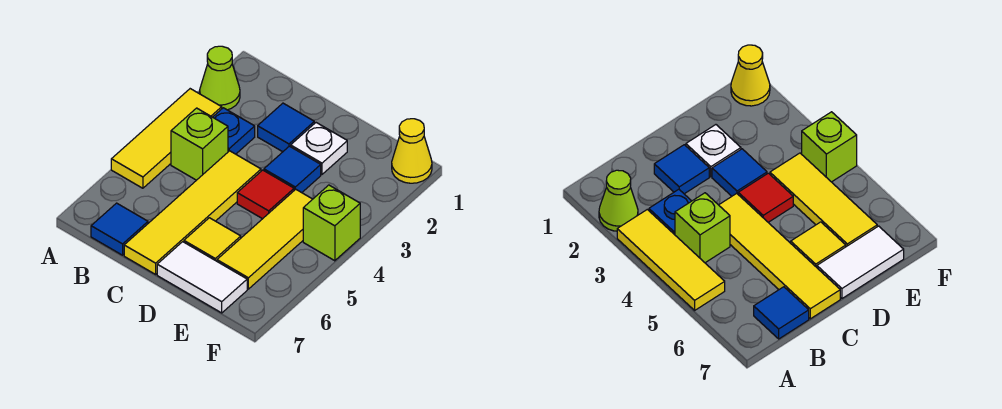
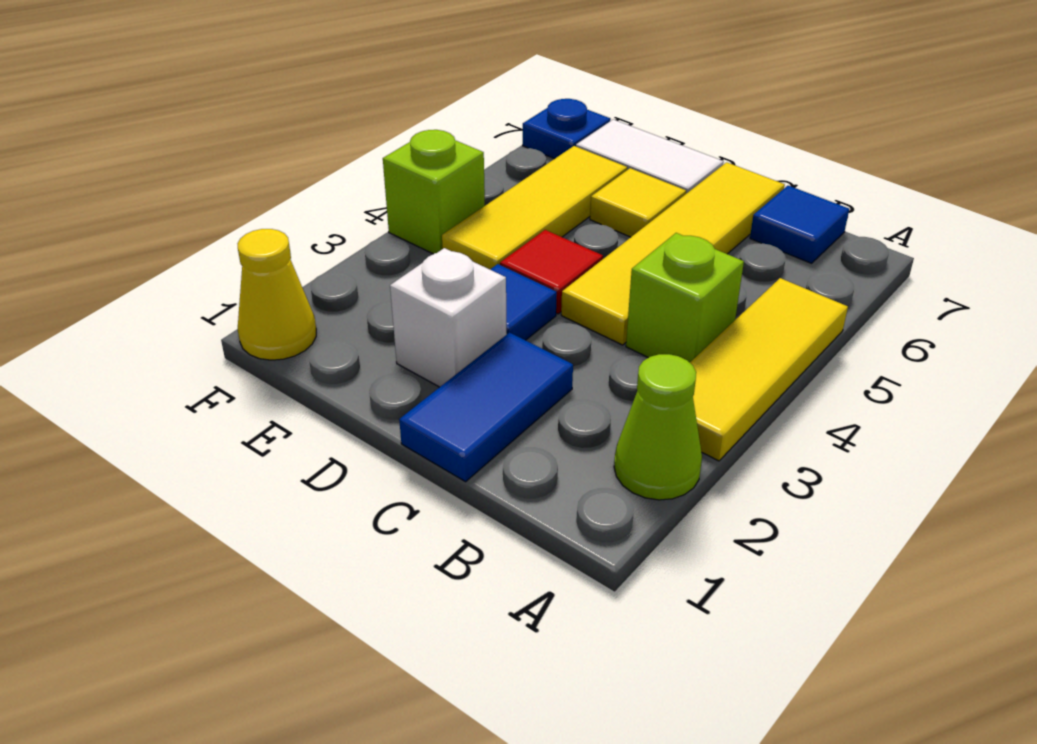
blue plate B3 level 1 -> blue plate F7 level 1
blue tile C2 level 1 -> blue tile C1:C2 level 1
white plate D2 level 1 -> white brick D2 level 1

